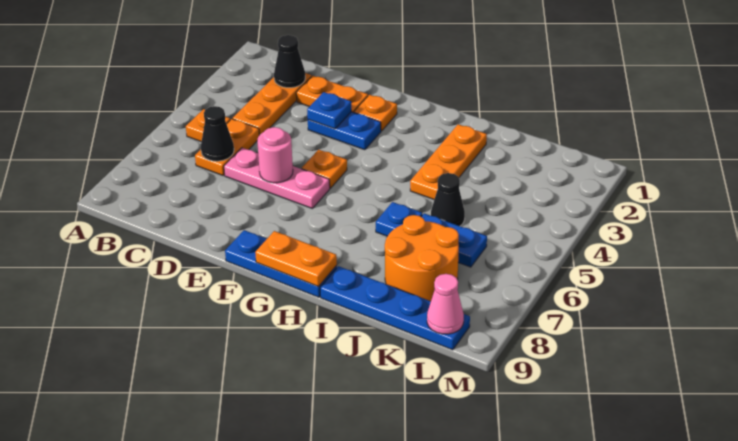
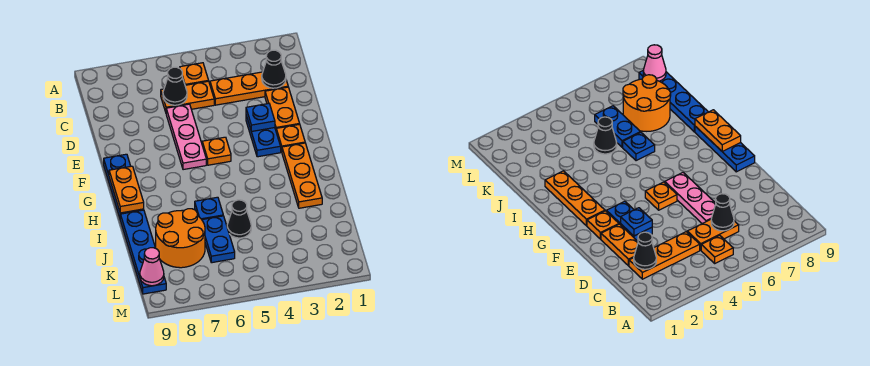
pink round brick E6 level 2 -> none
orange plate I2:I4 level 1 -> orange plate G2:I2 level 1

